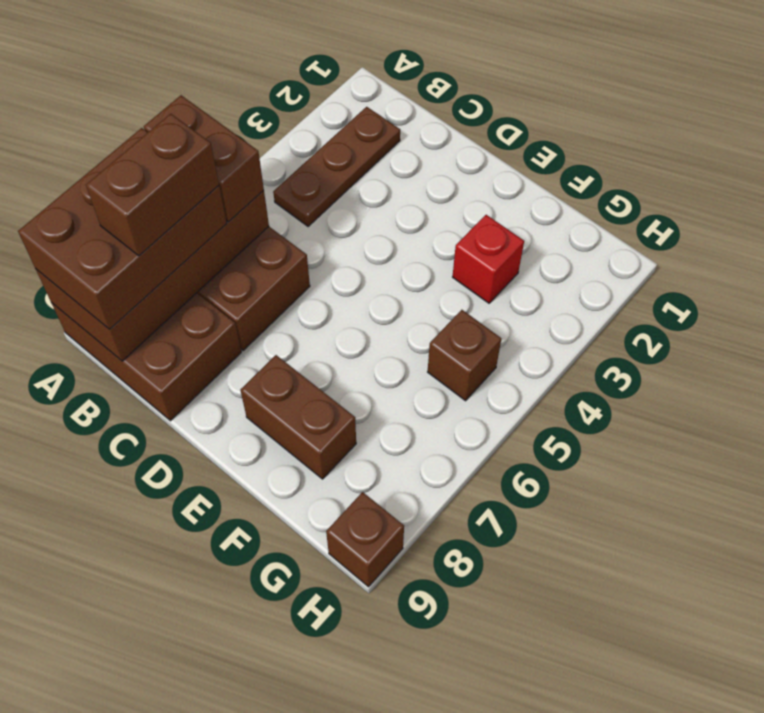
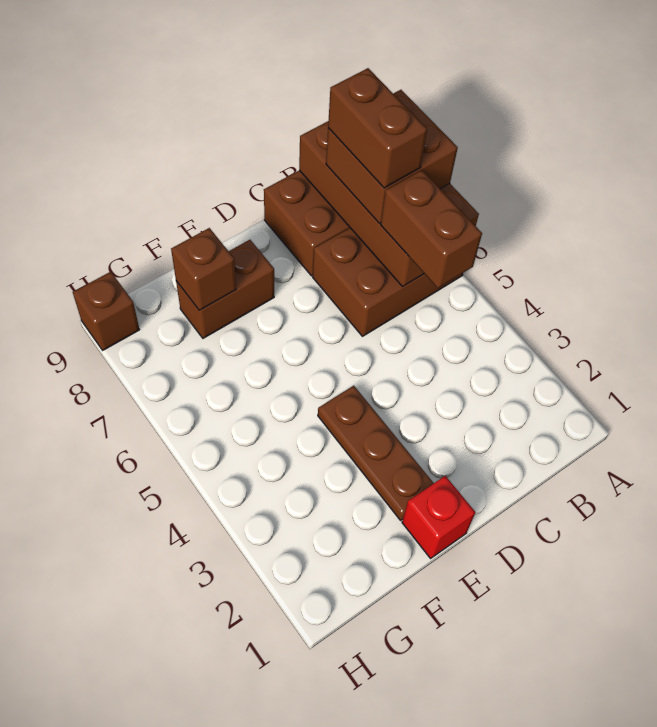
brown brick A6:B6 level 3 -> brown brick B5:B6 level 3
brown brick A7:B9 level 3 -> brown brick A7:B8 level 3
brown plate B2:B4 level 1 -> brown plate E2:E4 level 1
red brick F3 level 1 -> red brick E1 level 1
brown brick G5 level 1 -> brown brick F8 level 2

